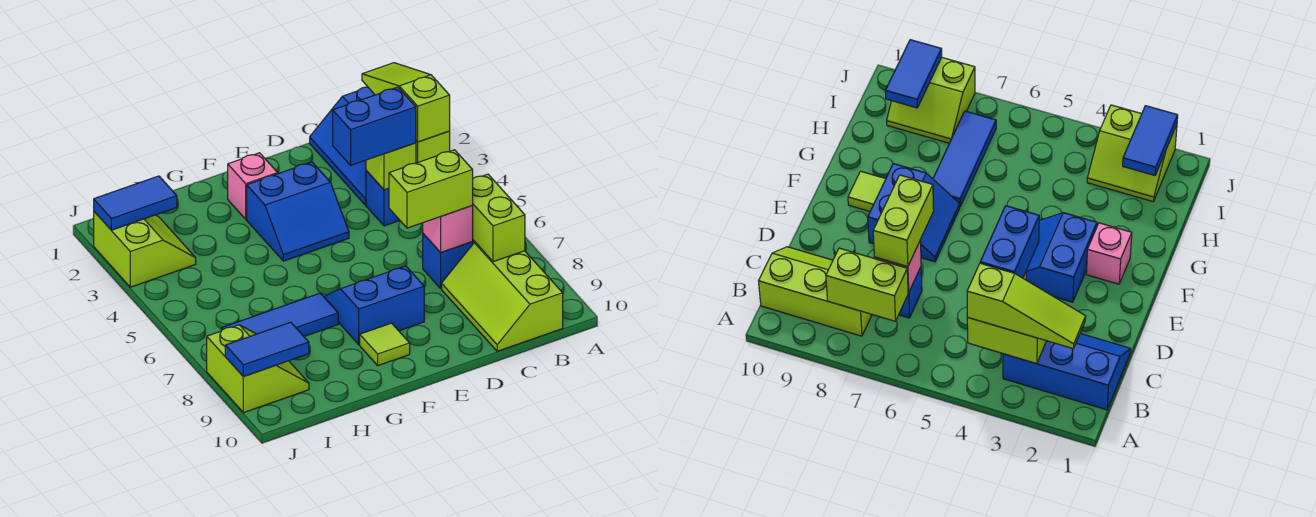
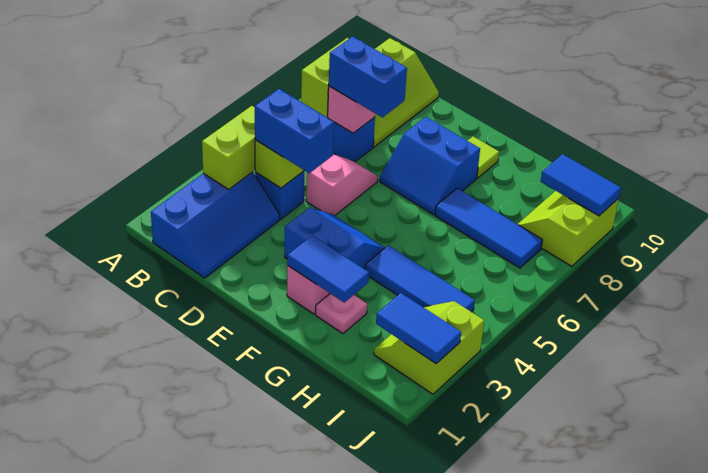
lime slope B2:B4 level 3 top 4 -> none
lime brick C7:D7 level 3 -> blue brick C7:D7 level 3
none -> pink slope D5:D6 level 1 top 5
none -> blue tile F2:G2 level 2
none -> pink plate G2 level 1
none -> blue tile G4:I4 level 1

